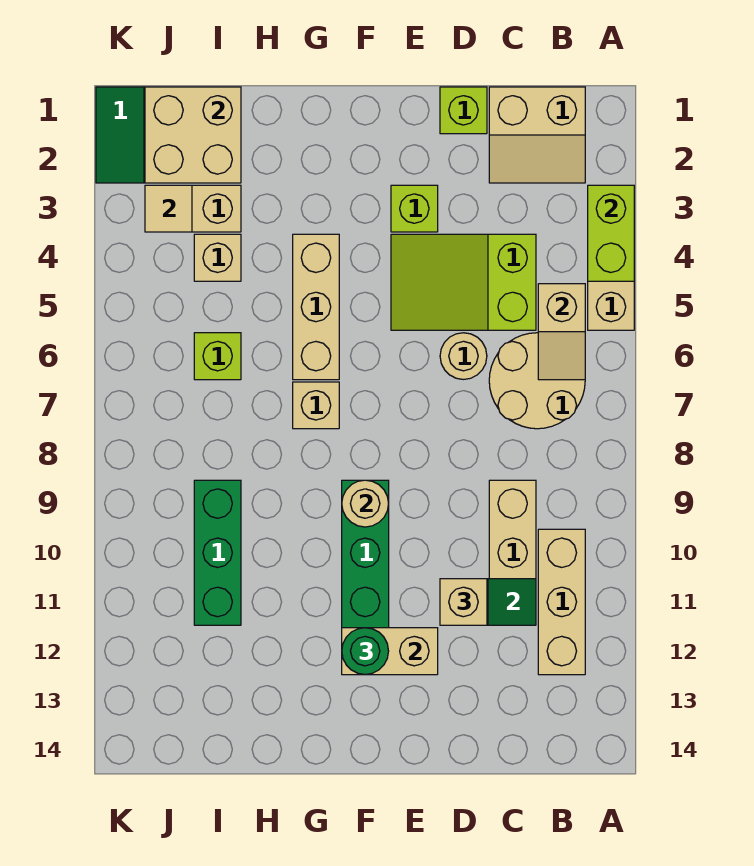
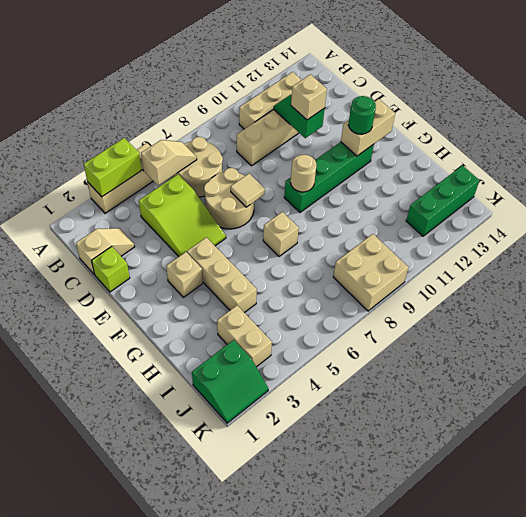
tan slope B1:C2 level 1 top 1 -> tan slope C1:C2 level 1 top 1
tan round brick D6 level 1 -> tan round brick D6:E7 level 1
lime brick E3 level 1 -> none
tan brick E12:F12 level 2 -> tan brick F12:F13 level 2
tan brick G4:G6 level 1 -> tan brick F4:H4 level 1
tan brick I1:J2 level 2 -> tan brick J8:K9 level 1
tan brick I4 level 1 -> tan brick F3 level 1
lime brick I6 level 1 -> none
green brick I9:I11 level 1 -> green brick J12:J14 level 1
tan tile J3 level 2 -> tan tile E7 level 2

